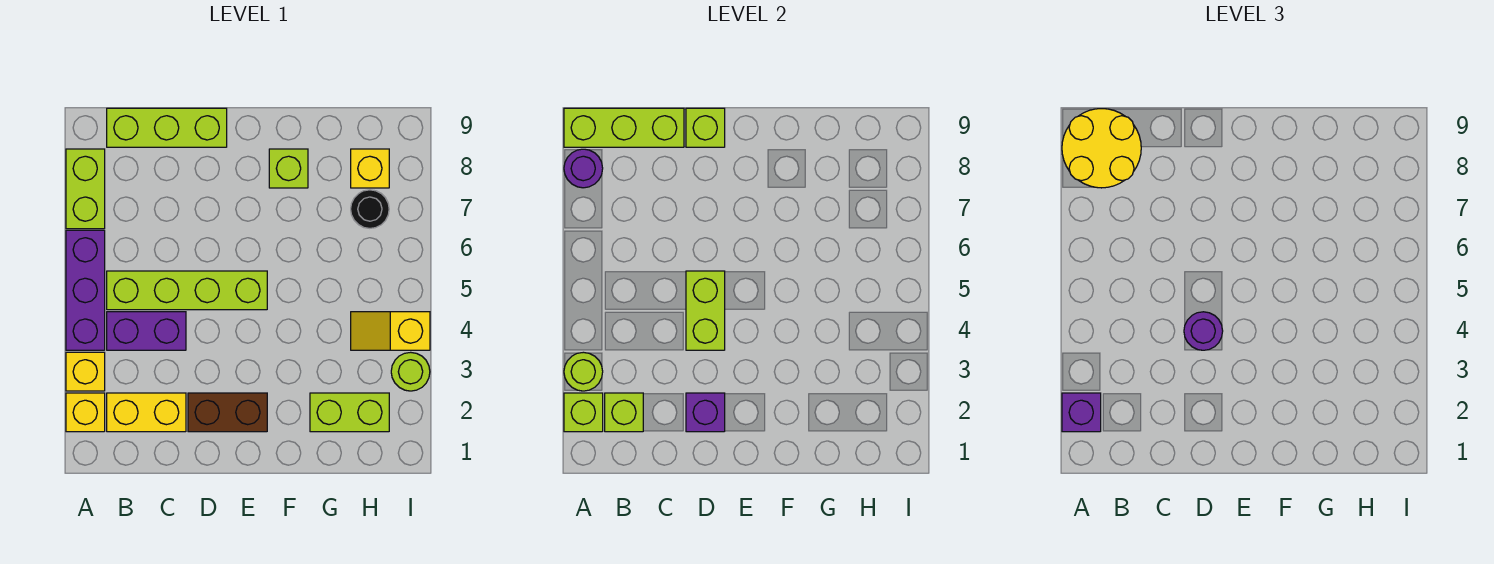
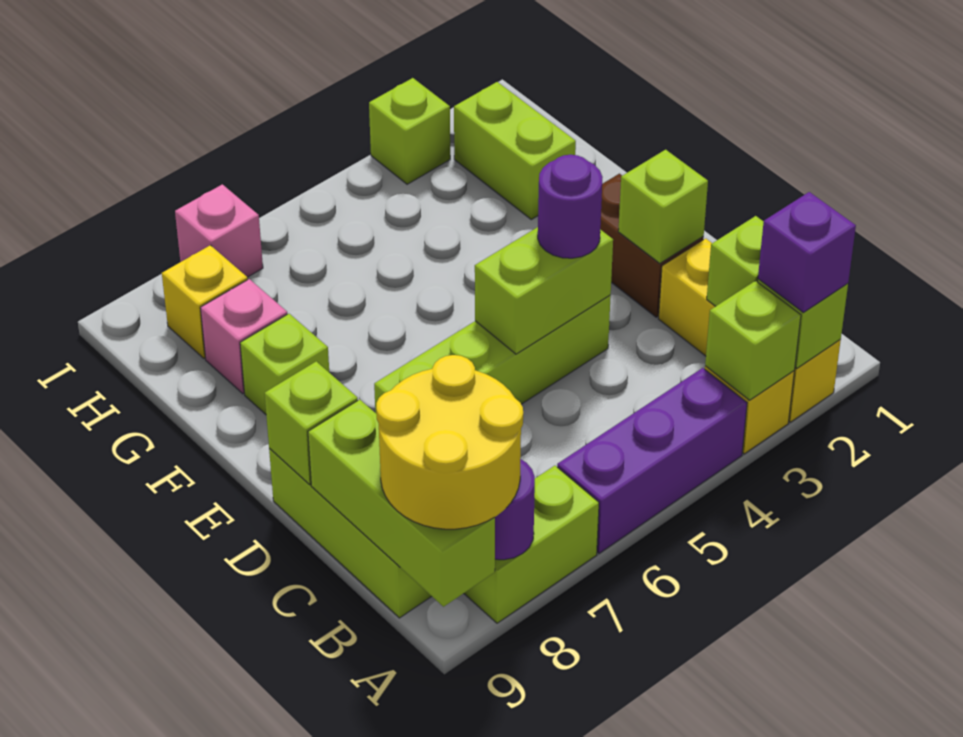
lime round brick A3 level 2 -> lime brick A3 level 2
purple brick B4:C4 level 1 -> none
lime brick B5:E5 level 1 -> lime brick D4:D7 level 1
purple brick D2 level 2 -> lime brick D2 level 2
none -> pink brick G8 level 1
yellow slope H4:I4 level 1 top I -> none
black round brick H7 level 1 -> none
lime round brick I3 level 1 -> lime brick I3 level 1
none -> pink brick I7 level 1

